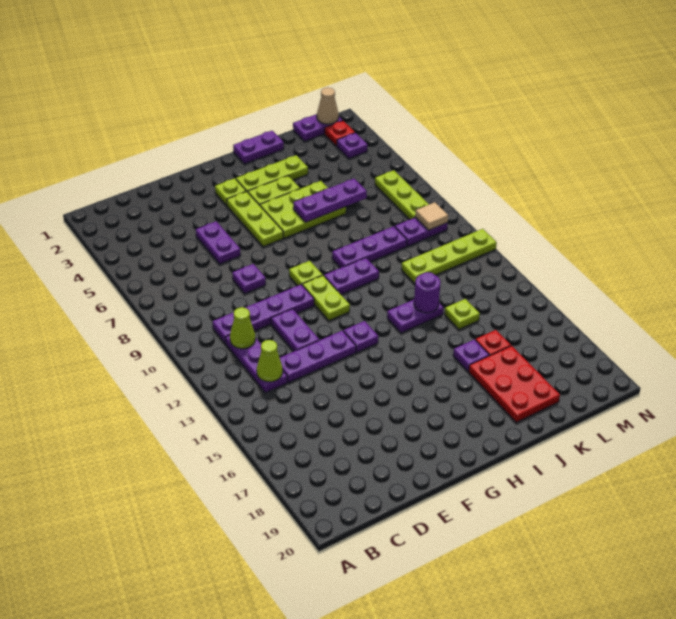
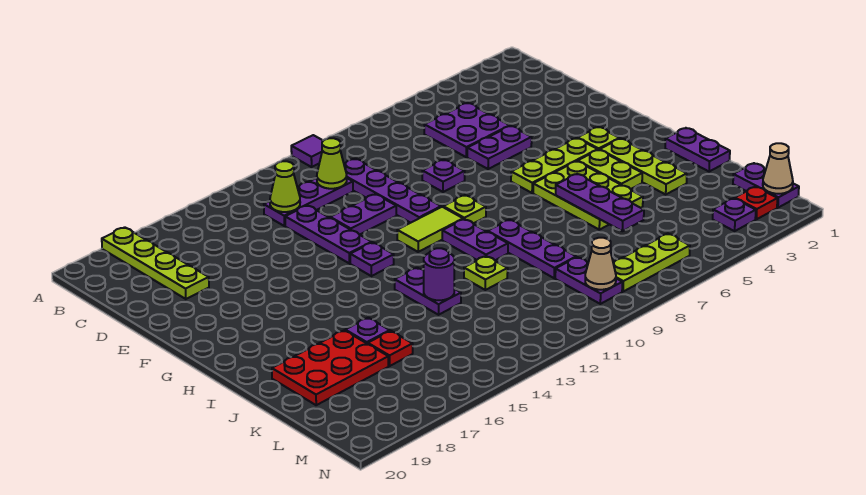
none -> purple tile A10 level 1
none -> purple plate C5:D6 level 1
lime plate G10:G11 level 1 -> lime tile G10:G11 level 1
lime plate K11:N11 level 1 -> lime plate A18:D18 level 1
lime plate K14 level 1 -> lime plate J11 level 1
tan tile M9 level 2 -> tan cone M9 level 2

